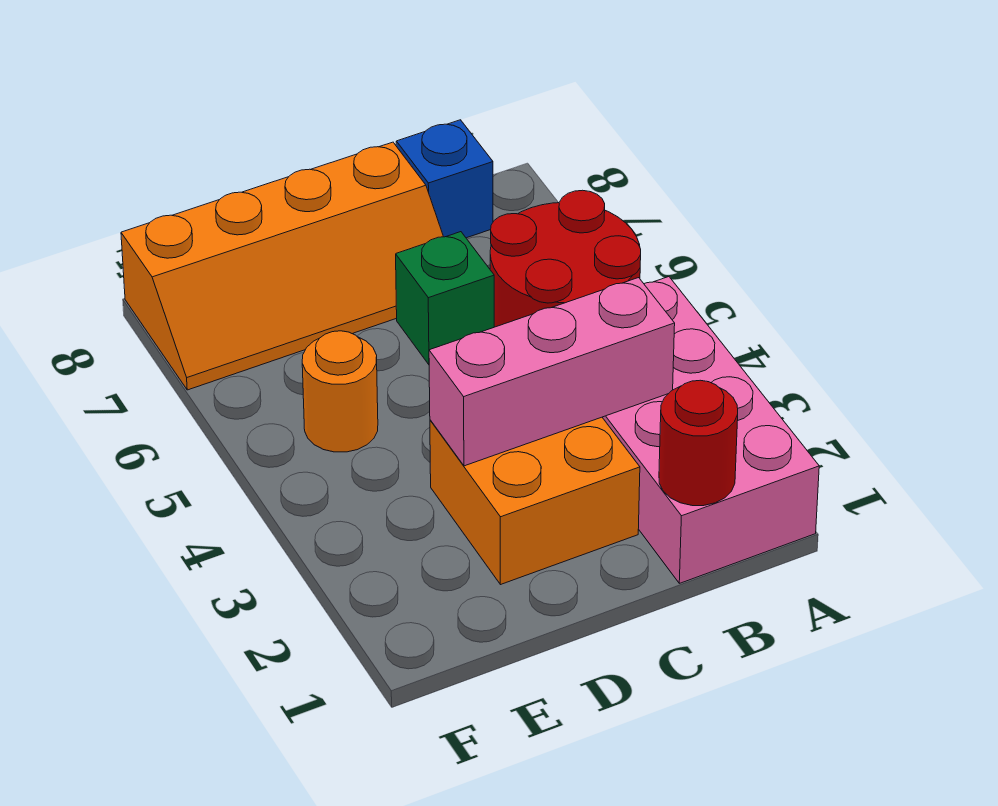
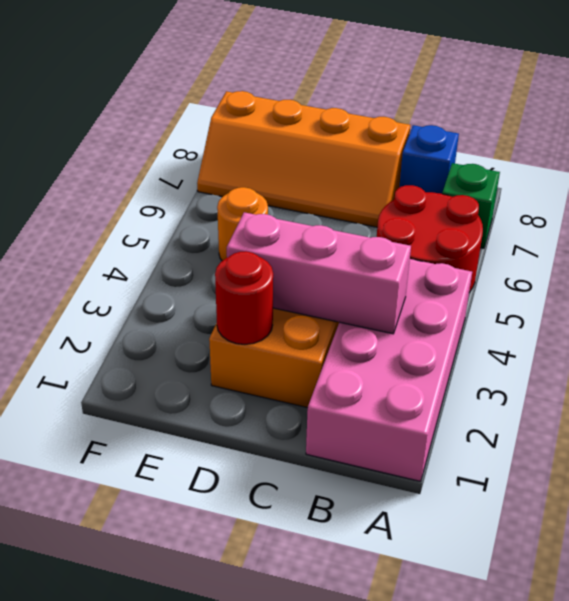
red round brick B1 level 2 -> red round brick D2 level 2
green brick C6 level 1 -> green brick A7 level 1

